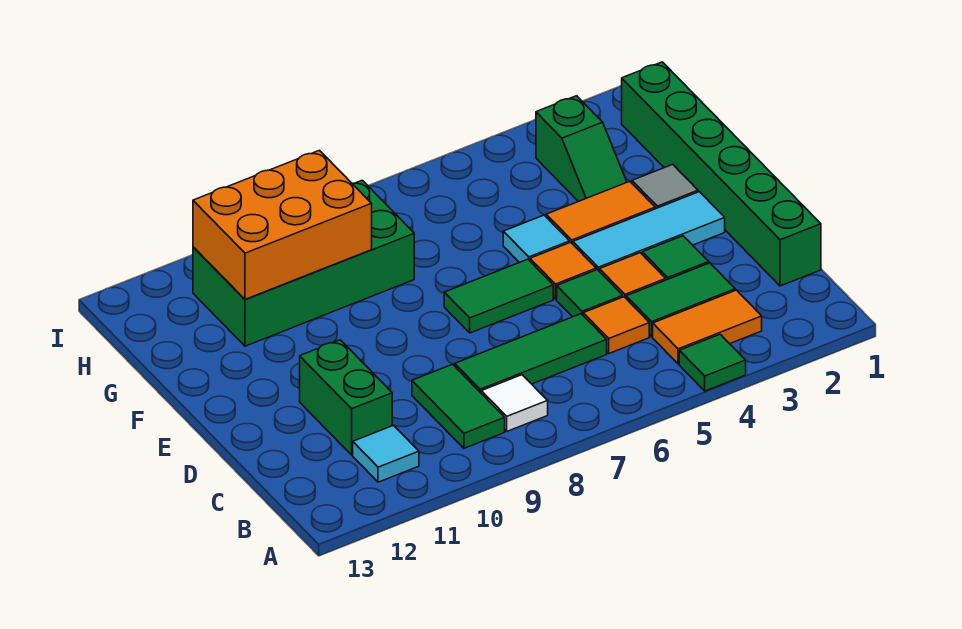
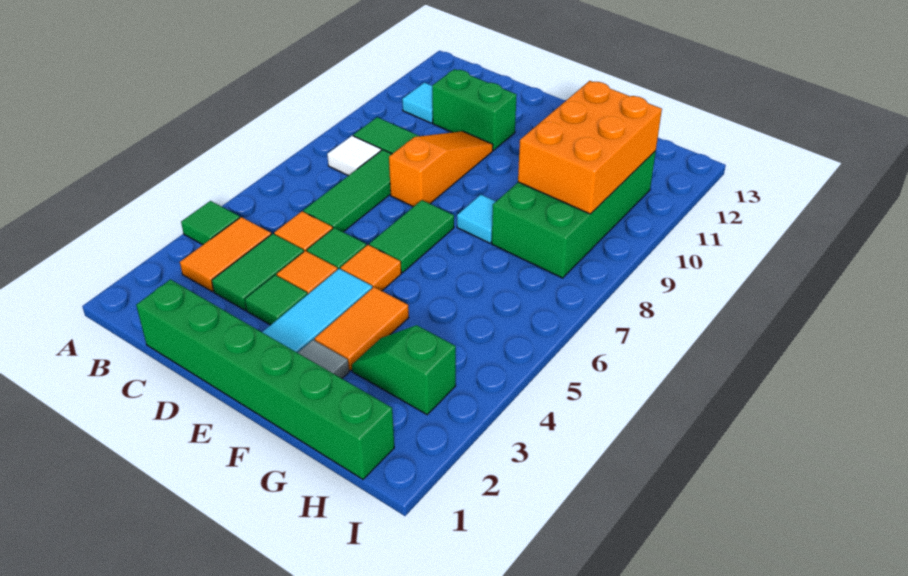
none -> orange slope D8:D10 level 1 top 8
cyan tile F5 level 1 -> cyan tile F8 level 1

